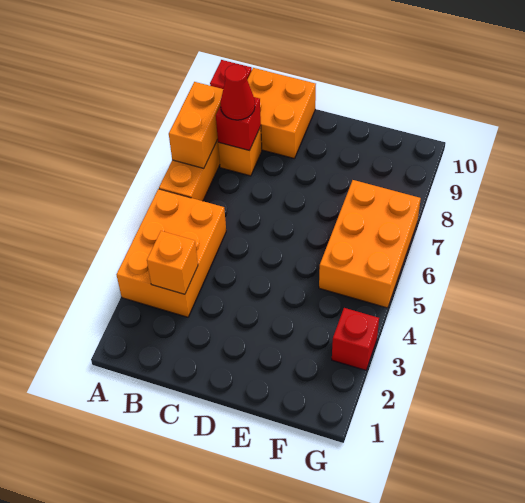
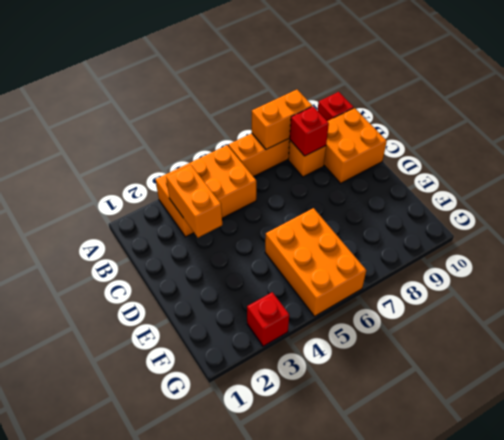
orange brick B3 level 2 -> orange brick B3:C3 level 2
red cone B8 level 3 -> none
orange brick F5:G7 level 1 -> orange brick E5:G6 level 1

